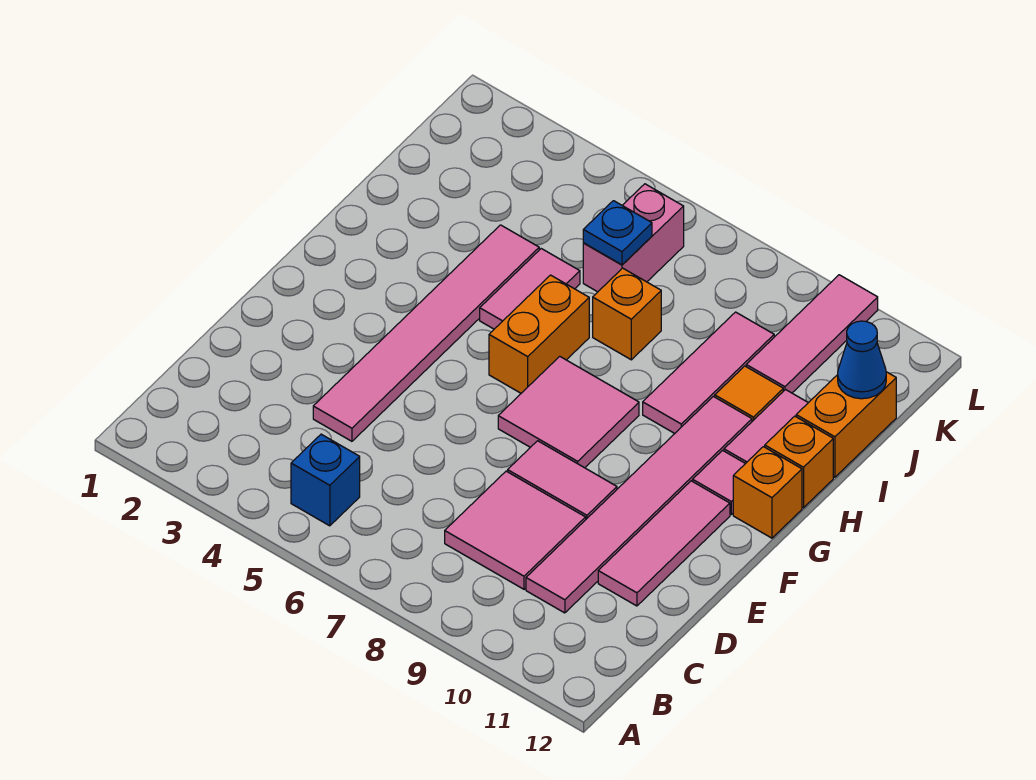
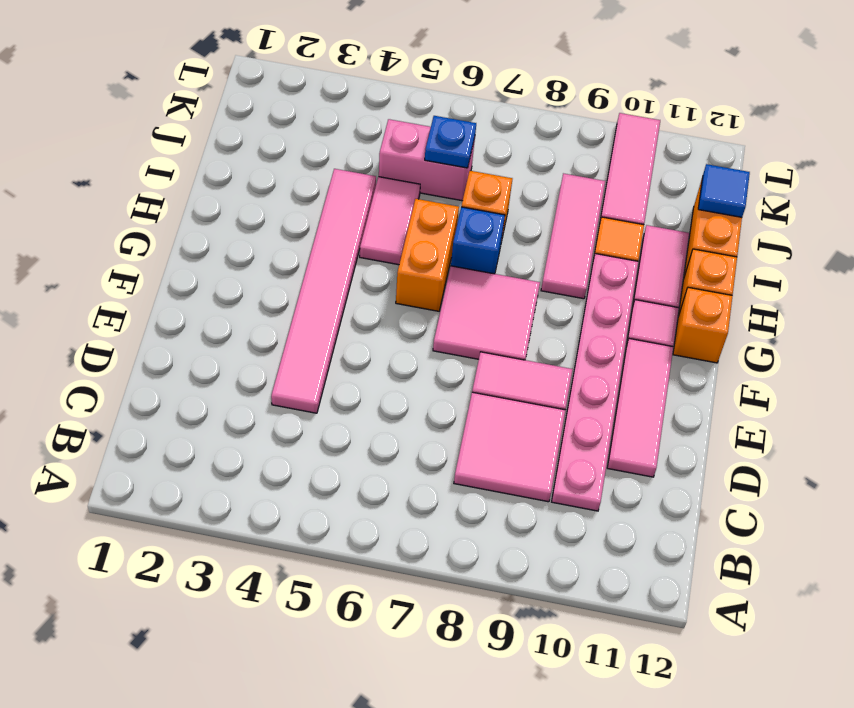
blue brick B5 level 1 -> blue brick H7 level 1
pink tile C10:H10 level 1 -> pink plate C10:H10 level 1
pink brick J6:K6 level 1 -> pink brick J5:J6 level 1
blue cone J12 level 2 -> blue tile J12 level 2

